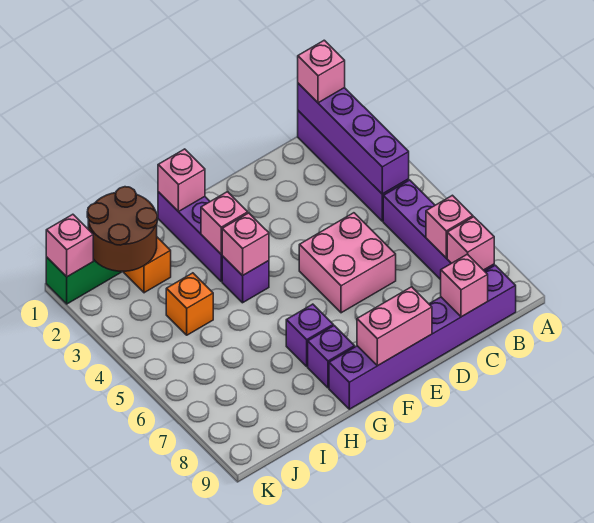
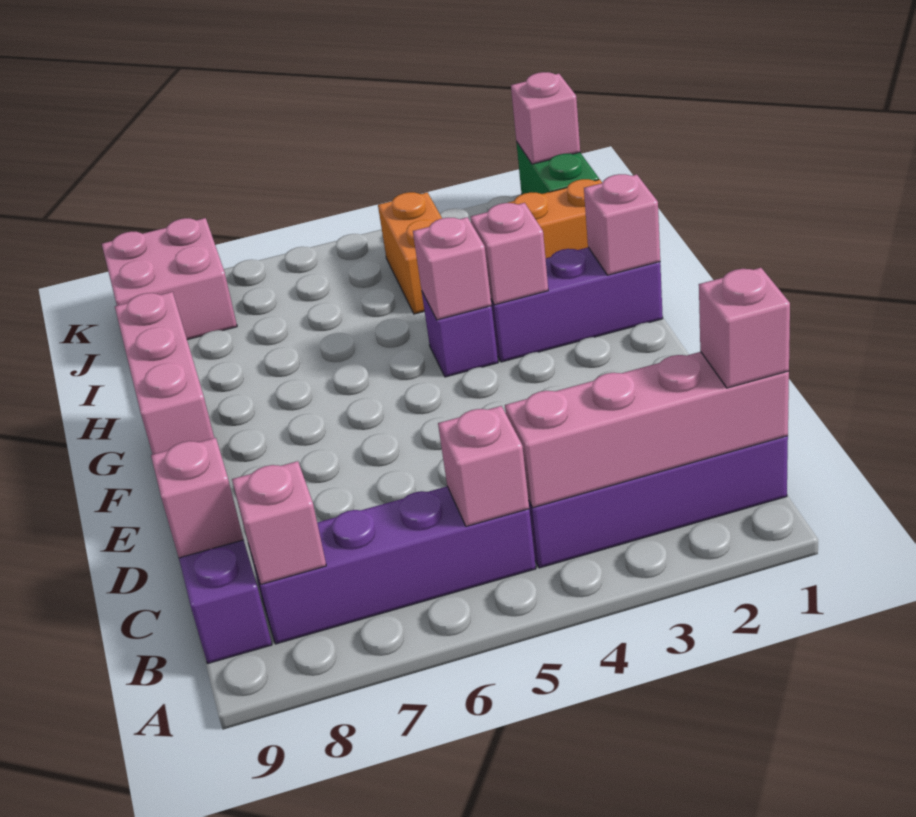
purple brick B1:B4 level 2 -> pink brick B1:B4 level 2
pink brick B7 level 2 -> pink brick B5 level 2
pink brick D5:E6 level 1 -> pink brick J8:K9 level 1
pink brick E9:F9 level 2 -> pink brick E9:G9 level 2
purple brick G7 level 1 -> none
purple brick G8 level 1 -> none
brown round brick I1:J2 level 2 -> none
orange brick I4 level 1 -> orange brick I4:J4 level 1

